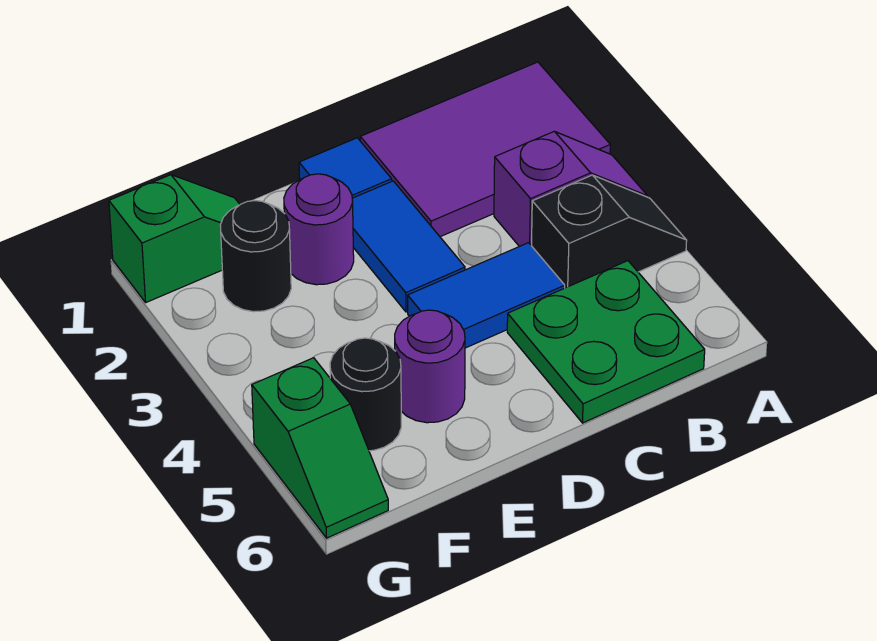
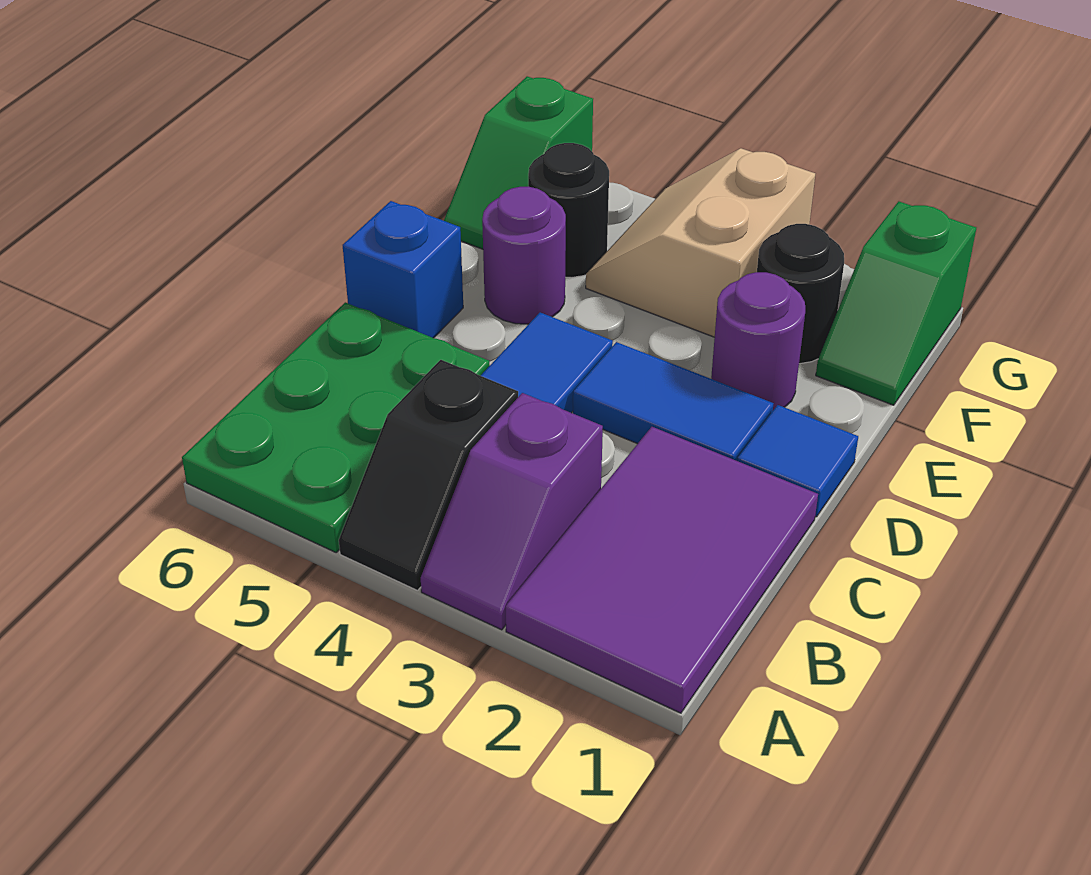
green plate B5:C6 level 1 -> green plate A5:C6 level 1
none -> blue brick D6 level 1
none -> tan slope F3:G4 level 1 top 3
green slope G5:G6 level 1 top 5 -> green slope F6:G6 level 1 top G

